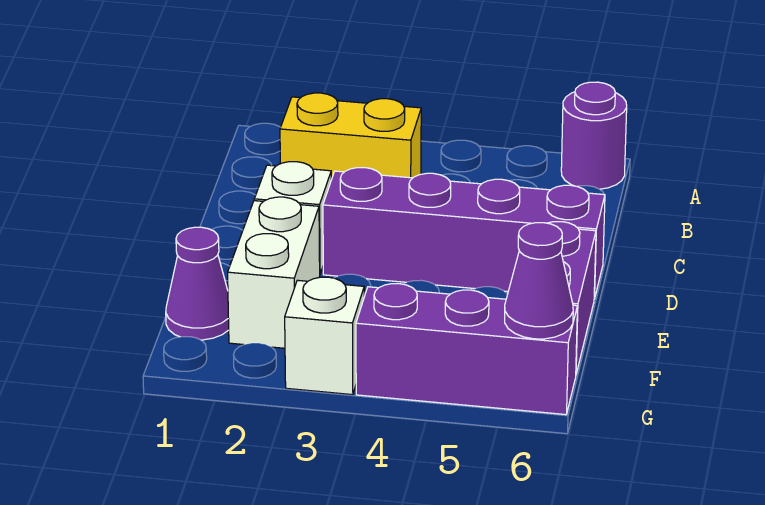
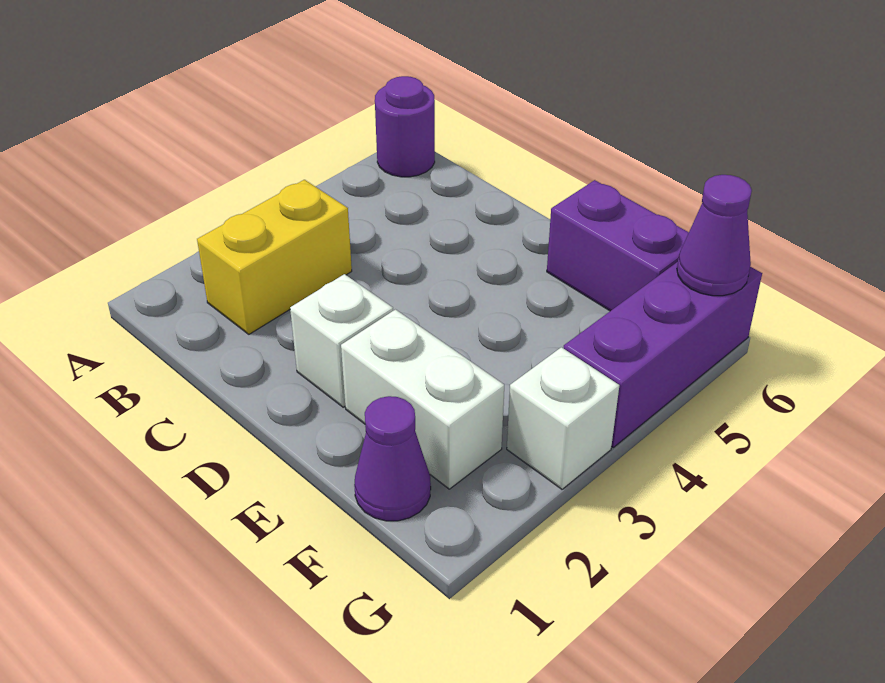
purple brick D3:D6 level 1 -> none

